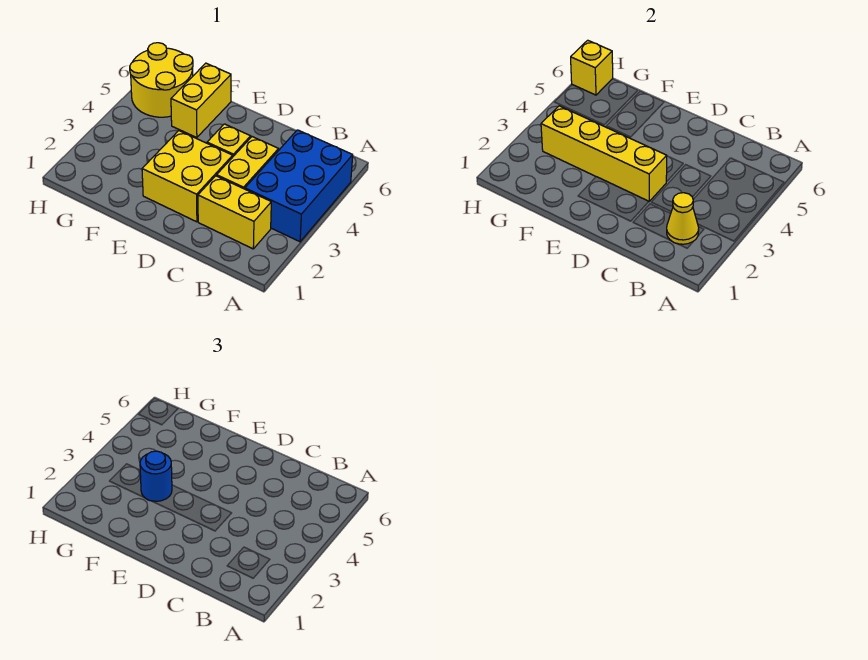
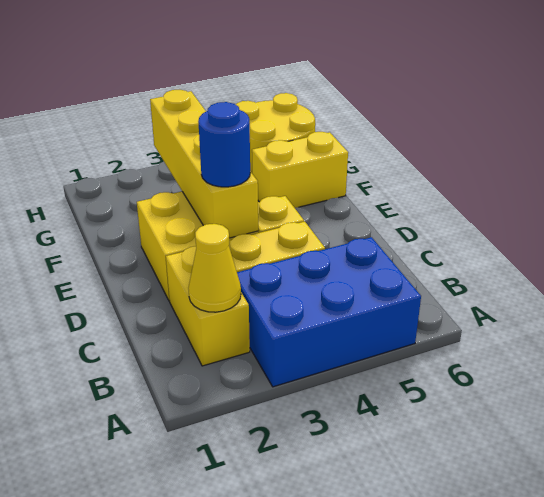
blue round brick F3 level 3 -> blue round brick D3 level 3
yellow brick H6 level 2 -> none

